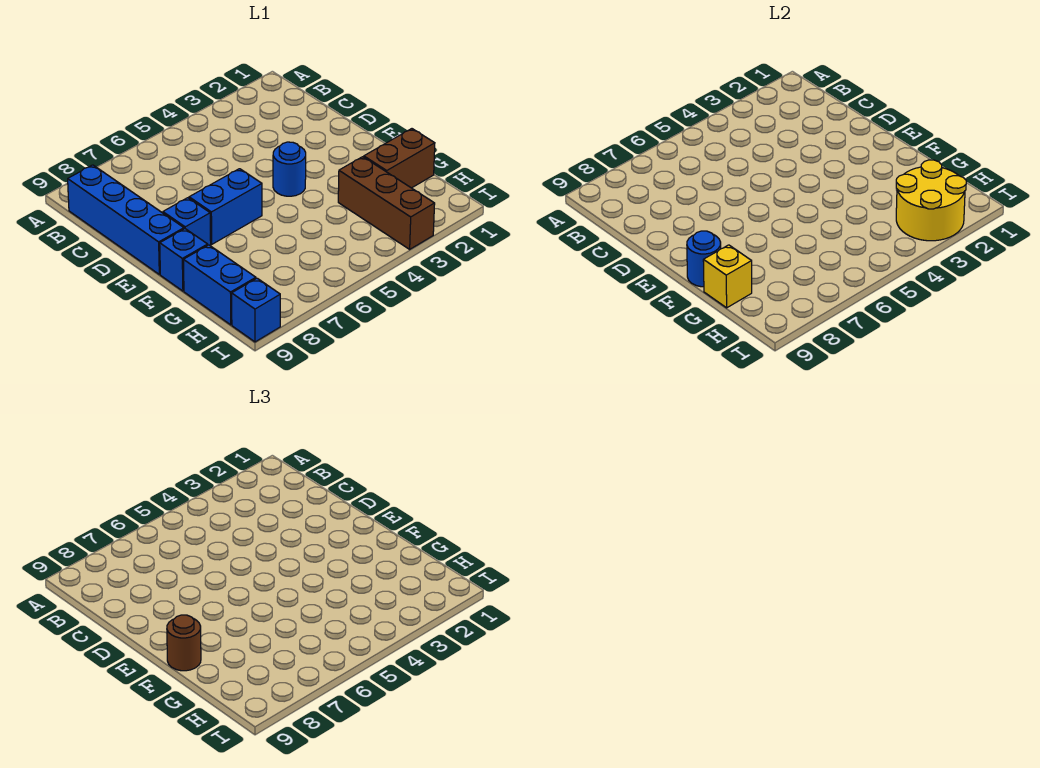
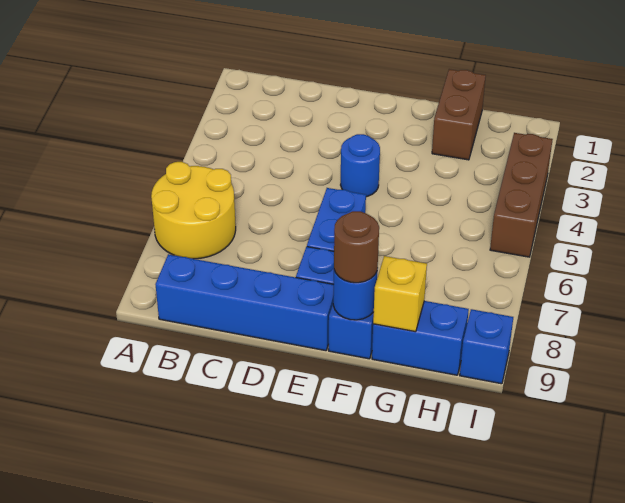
brown brick G3:I3 level 1 -> brown brick I3:I5 level 1
yellow round brick H2:I3 level 2 -> yellow round brick A6:B7 level 1

